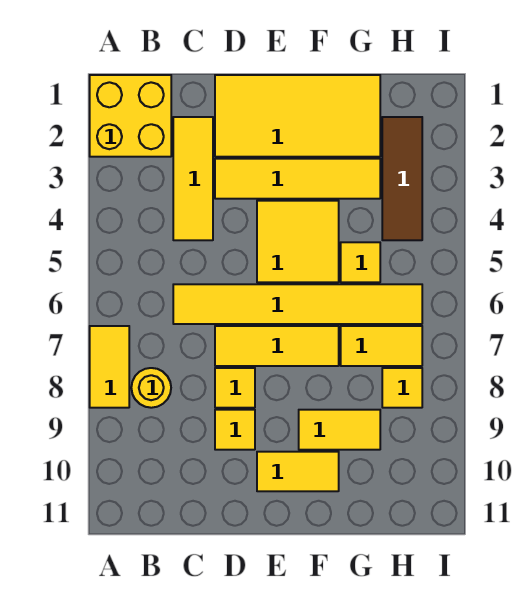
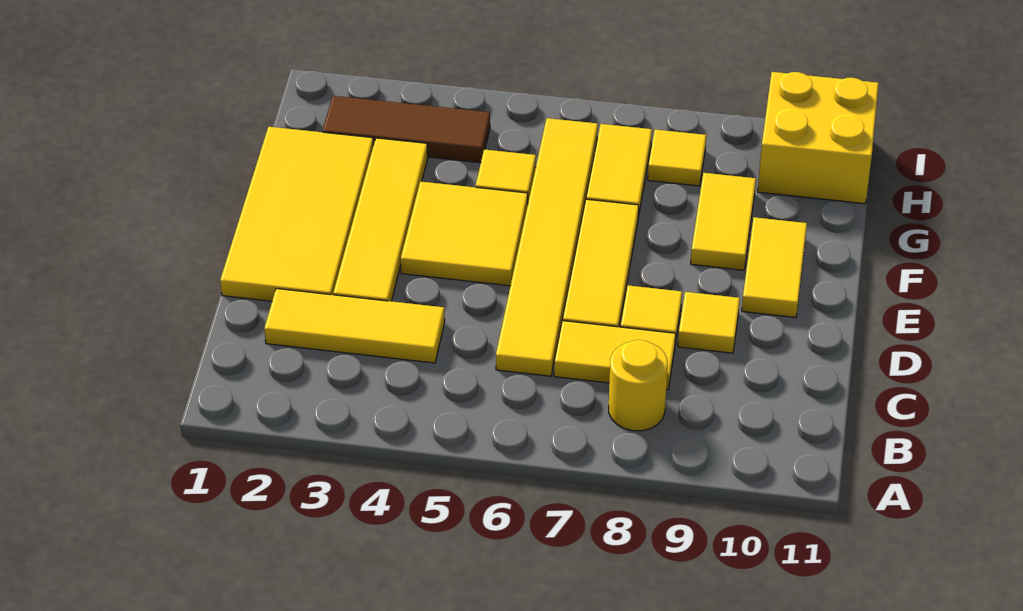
yellow brick A1:B2 level 1 -> yellow brick H10:I11 level 1
yellow tile A7:A8 level 1 -> yellow tile C7:C8 level 1

